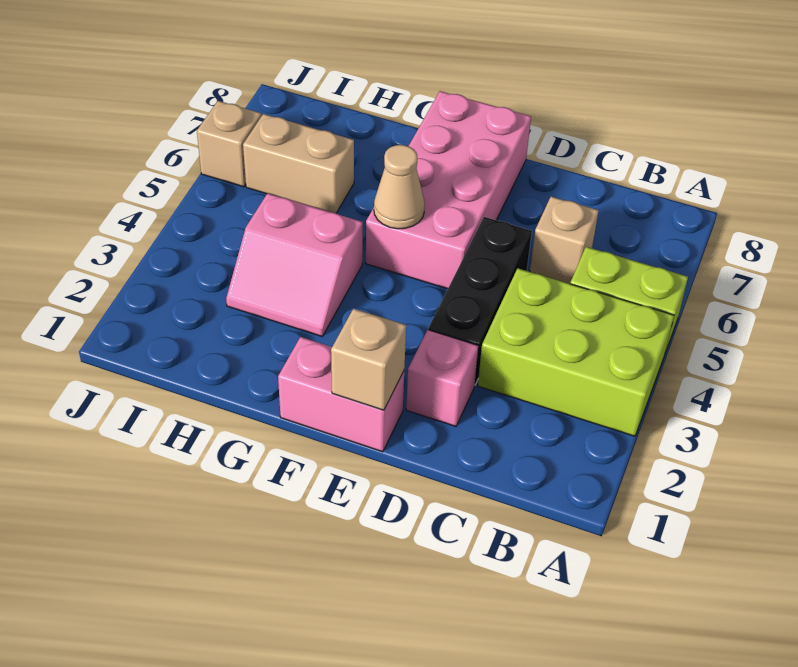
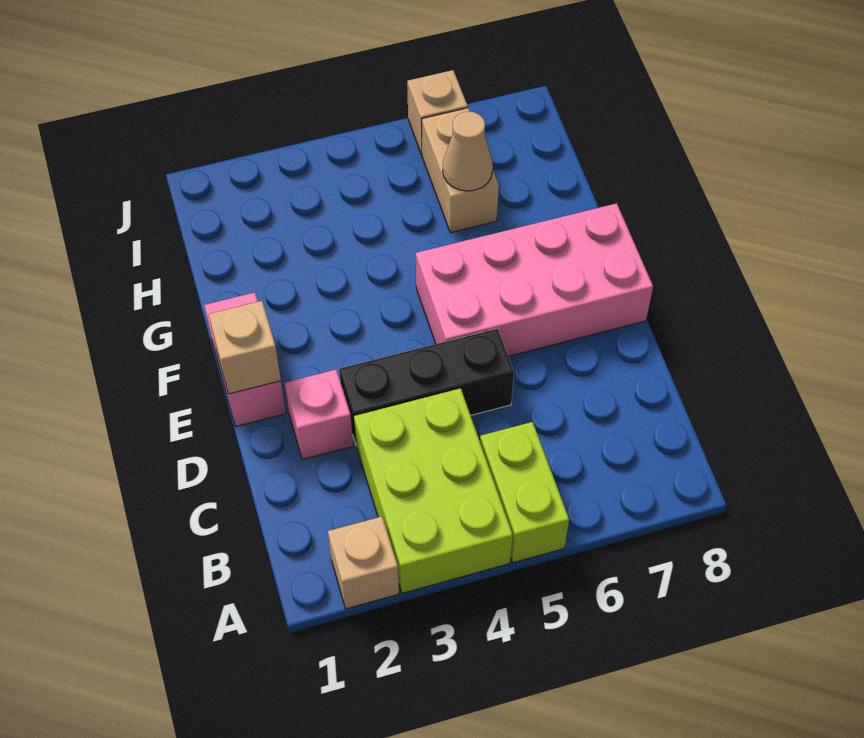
tan brick C6 level 1 -> tan brick A2 level 1
tan cone F5 level 2 -> tan cone H6 level 2
pink slope G3:H4 level 1 top 4 -> none

